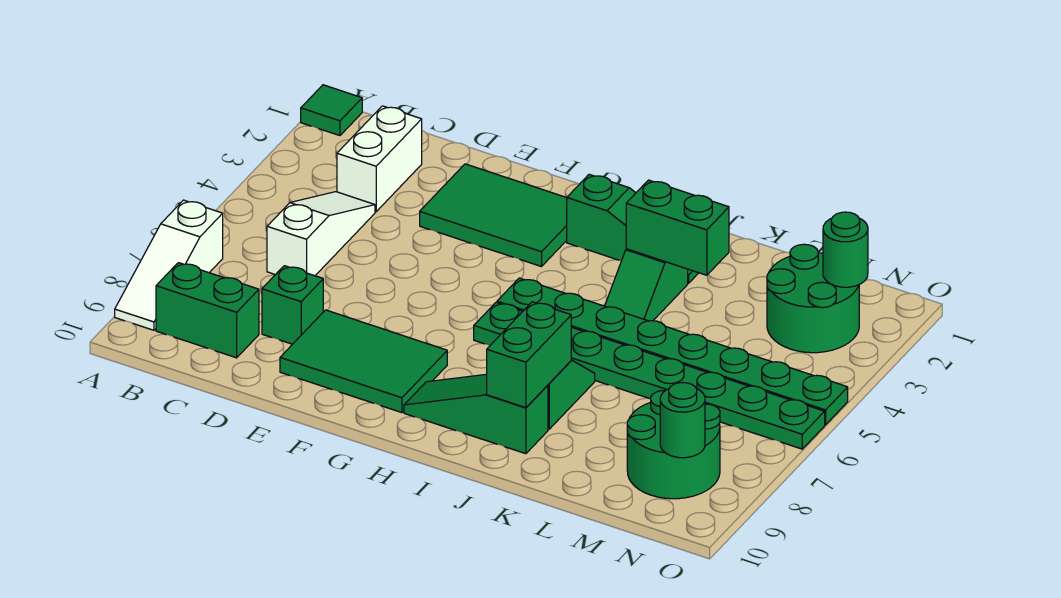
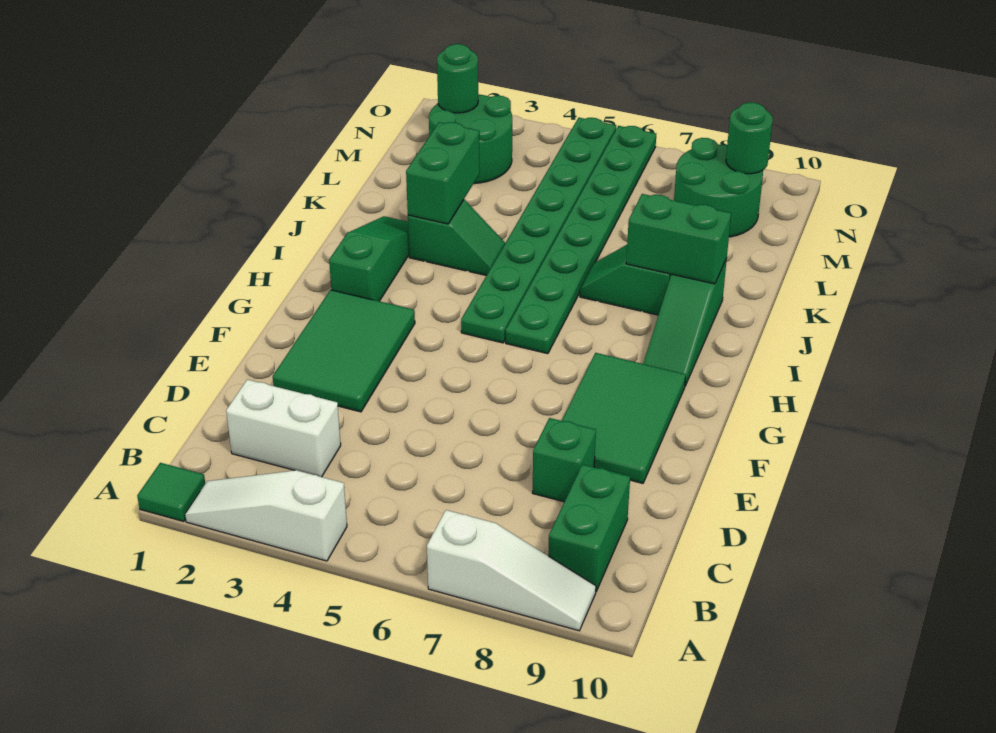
white slope C4:C6 level 1 top 6 -> white slope A2:A4 level 1 top 4

